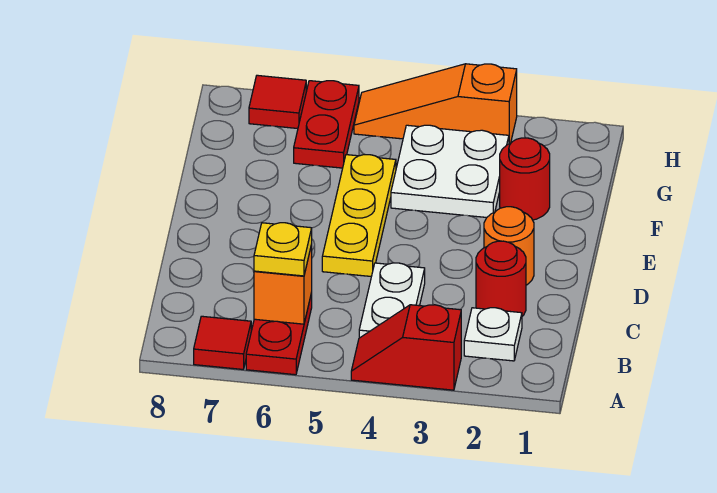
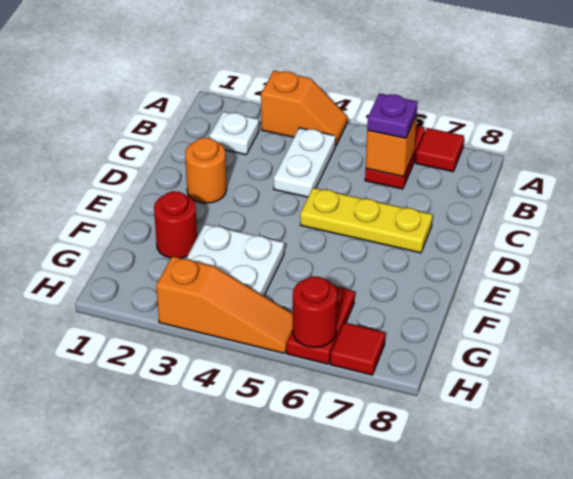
red slope A3:A4 level 1 top 3 -> orange slope A3:A4 level 1 top 3
yellow plate B6 level 3 -> purple plate B6 level 3
red round brick C2 level 1 -> red round brick H6 level 2
yellow plate D5:F5 level 1 -> yellow plate D5:D7 level 1

